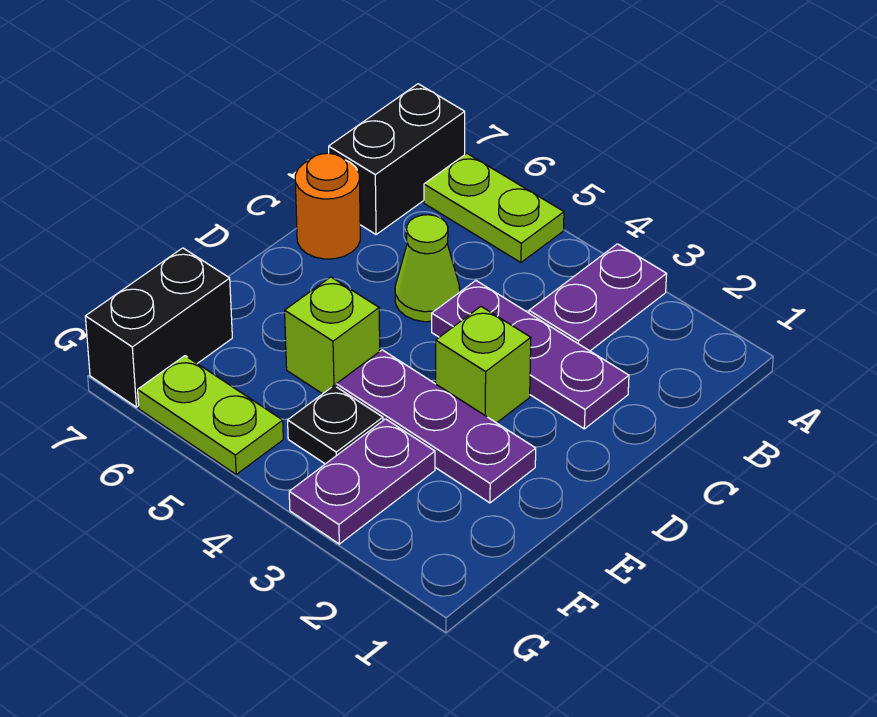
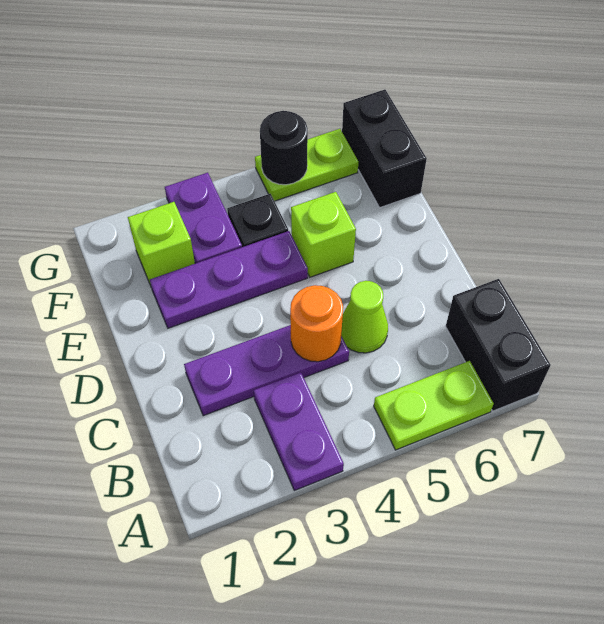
orange round brick C7 level 1 -> orange round brick C4 level 2
lime brick D3 level 1 -> lime brick F2 level 1
none -> black round brick G5 level 2

